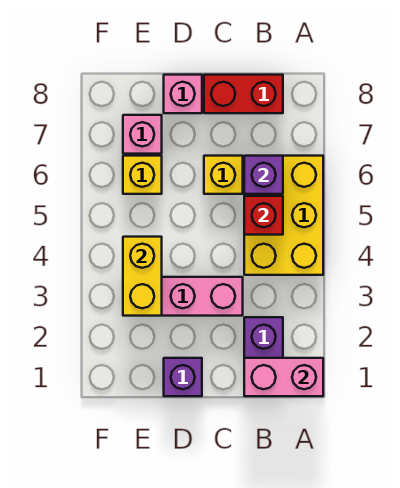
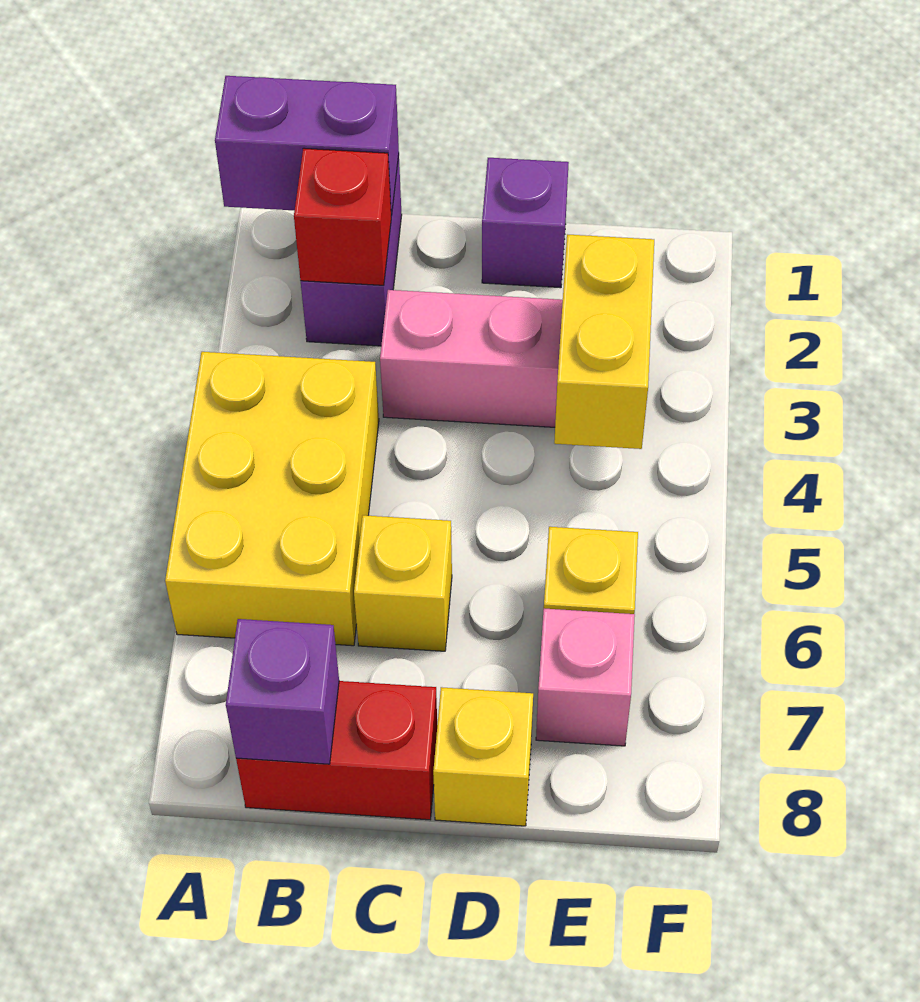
pink brick A1:B1 level 2 -> purple brick A1:B1 level 2
red brick B5 level 2 -> red brick B2 level 2
purple brick B6 level 2 -> purple brick B8 level 2
pink brick D8 level 1 -> yellow brick D8 level 1

